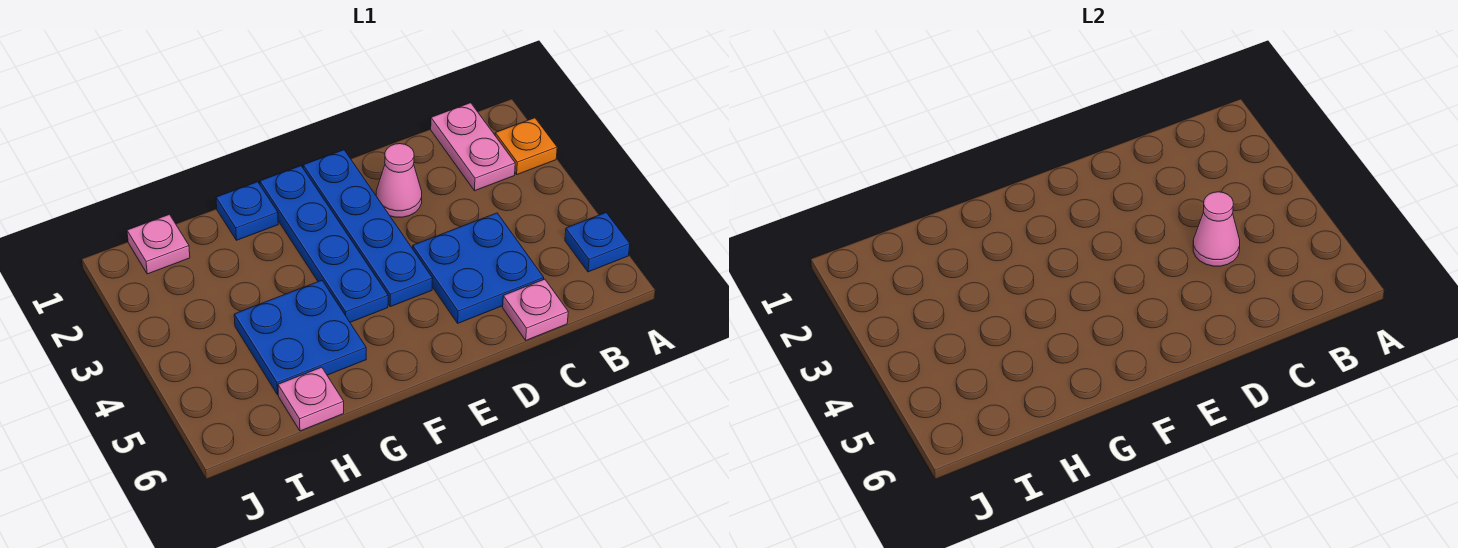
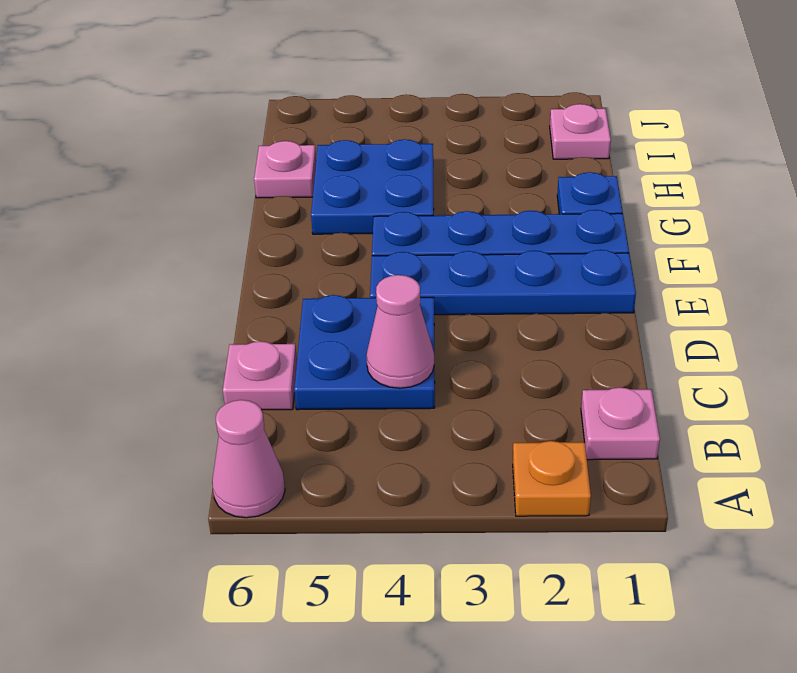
blue plate A5 level 1 -> none
pink plate B1:B2 level 1 -> pink plate B1 level 1
pink cone D2 level 1 -> pink cone A6 level 1

